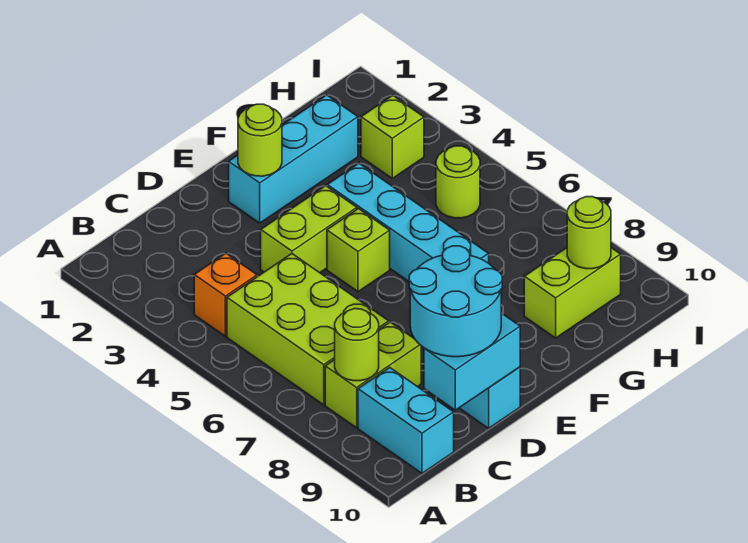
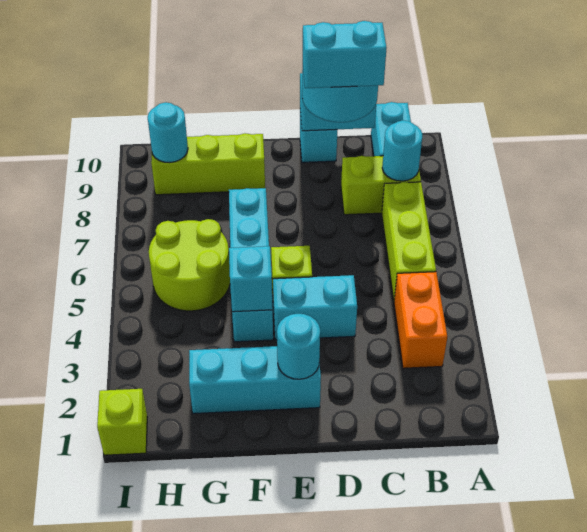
orange brick B4 level 1 -> orange brick B3:B4 level 1
lime brick B5:C7 level 1 -> lime brick B5:B7 level 1
lime round brick B8 level 2 -> cyan round brick B8 level 2
none -> cyan brick C9:D9 level 4
lime brick D4:E4 level 1 -> cyan brick D4:E4 level 1
lime round brick E2 level 2 -> cyan round brick E2 level 2
none -> cyan brick F4 level 2
lime brick G9:H9 level 1 -> lime brick F9:H9 level 1
lime brick H3 level 1 -> lime brick I1 level 1
lime round brick H5 level 1 -> lime round brick G5:H6 level 1
lime round brick H9 level 2 -> cyan round brick H9 level 2

